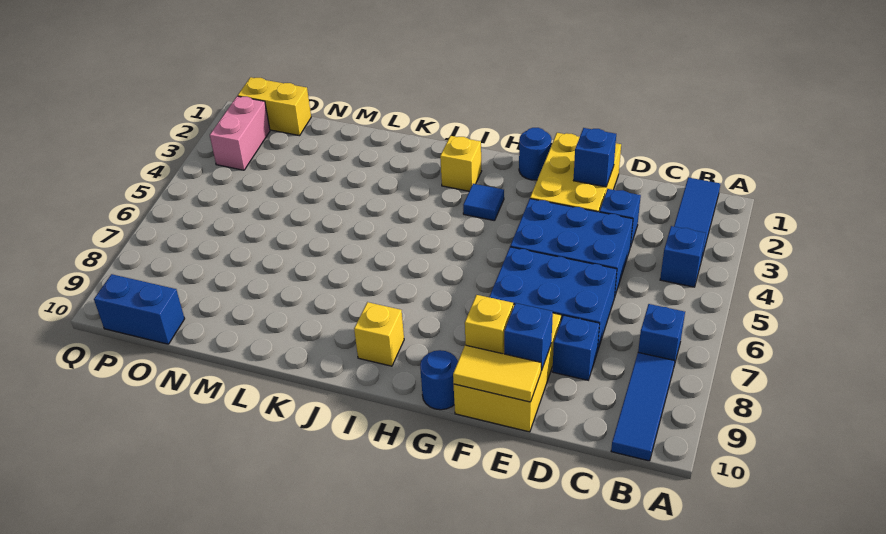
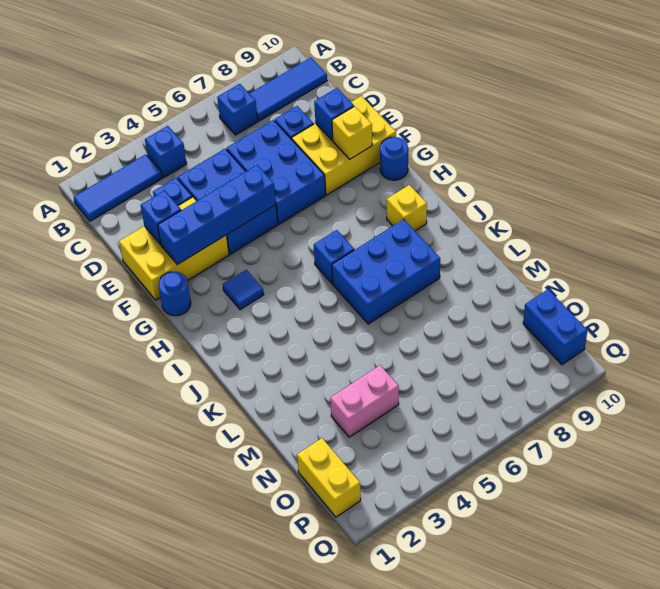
yellow tile E10:F10 level 2 -> none
none -> blue brick F2:F5 level 2
yellow brick I2 level 1 -> none
none -> blue brick I6 level 1
none -> blue brick J6:K8 level 1
pink brick P2:P3 level 1 -> pink brick N3:N4 level 1

